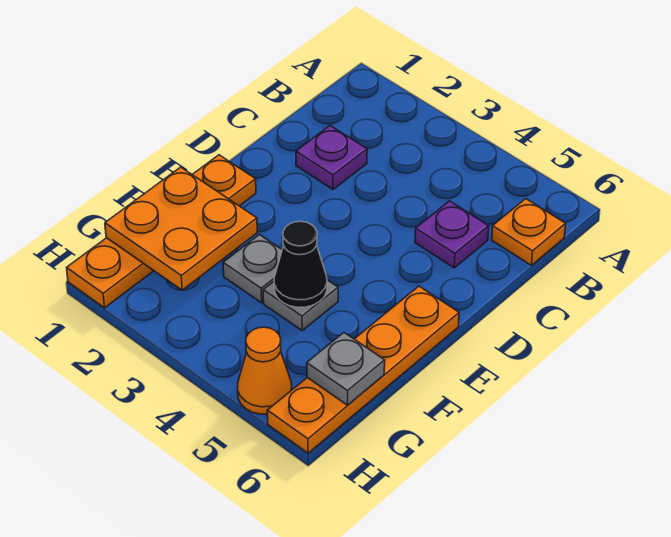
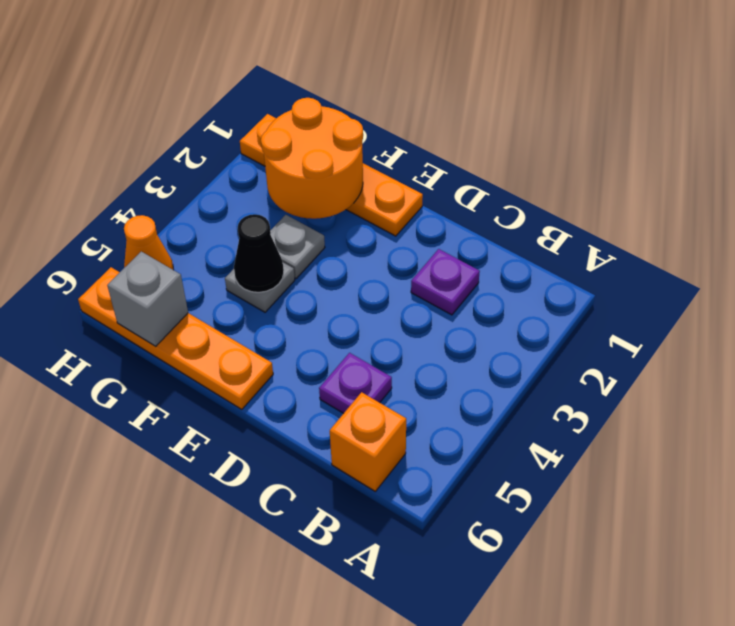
orange plate B6 level 1 -> orange brick B6 level 1
orange plate F1:G2 level 2 -> orange round brick F1:G2 level 2
grey plate G6 level 2 -> grey brick G6 level 2

